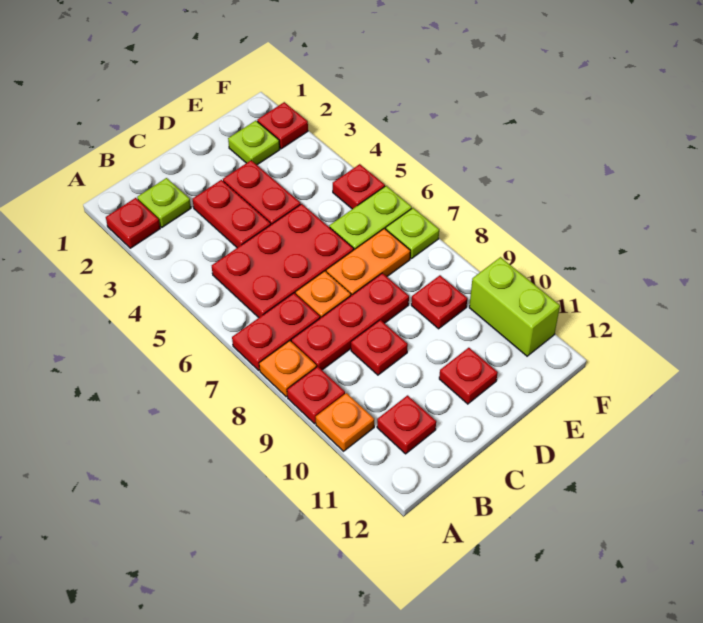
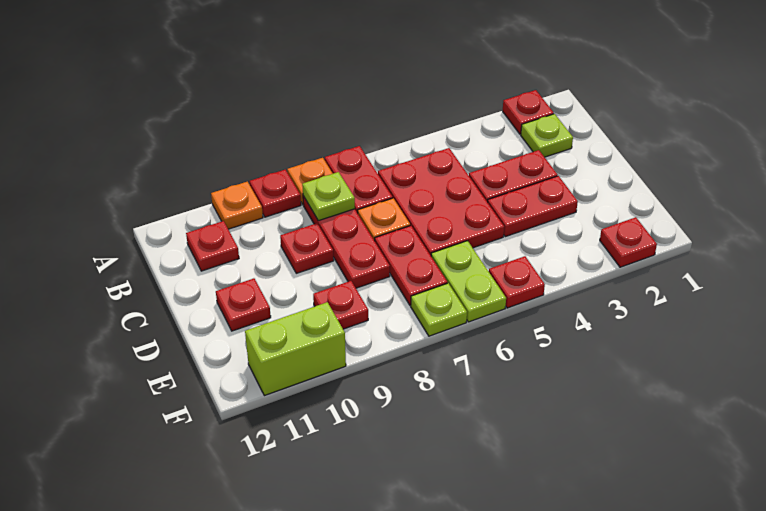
orange plate D7:E7 level 1 -> red plate D7:E7 level 1
lime plate E2 level 1 -> lime plate B8 level 2

